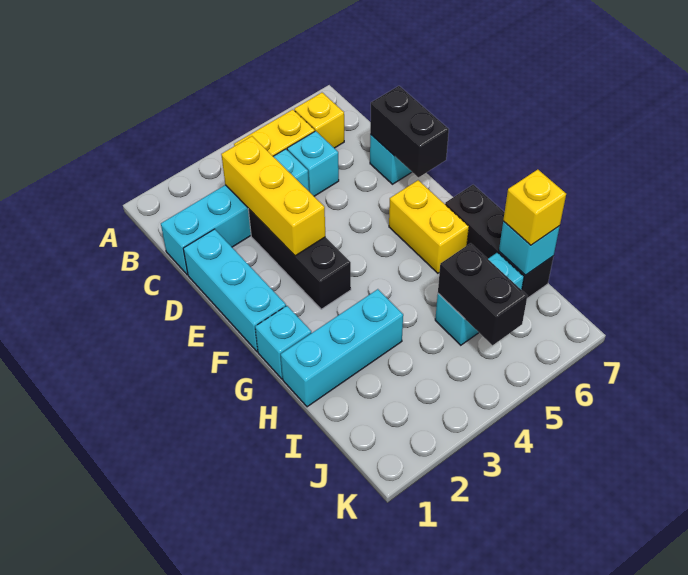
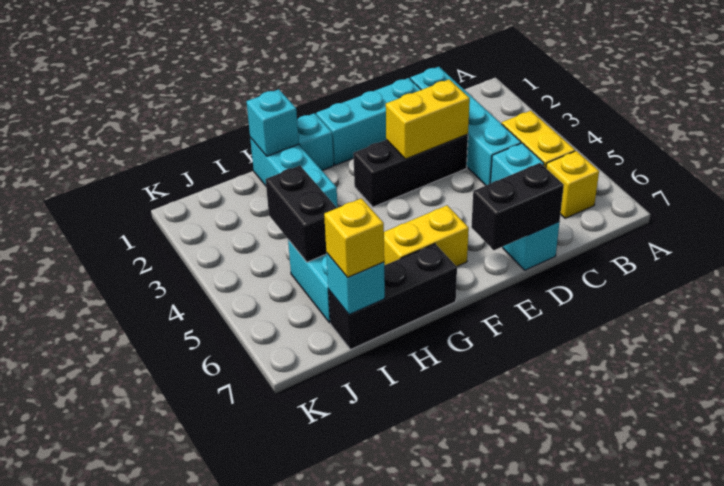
yellow brick C3:E3 level 2 -> yellow brick D3:E3 level 2
none -> cyan brick H1 level 2
black brick I5:J5 level 2 -> black brick I4:I5 level 2

